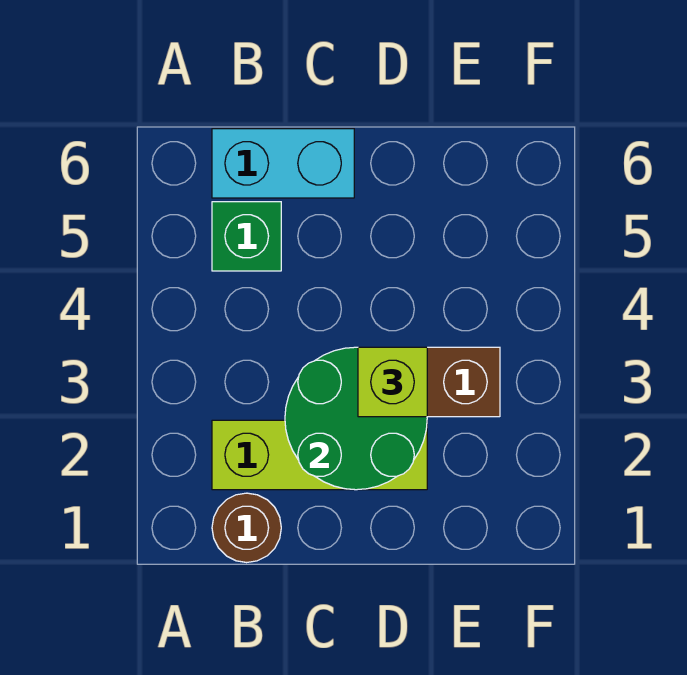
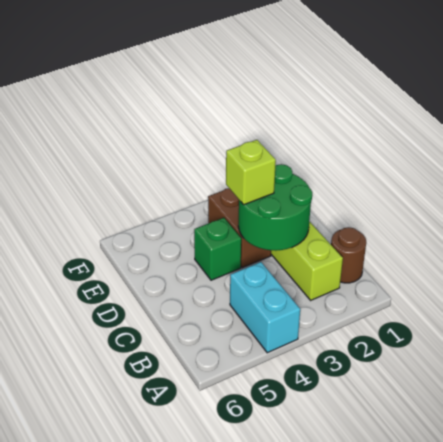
green brick B5 level 1 -> green brick D4 level 1
cyan brick B6:C6 level 1 -> cyan brick A4:B4 level 1

